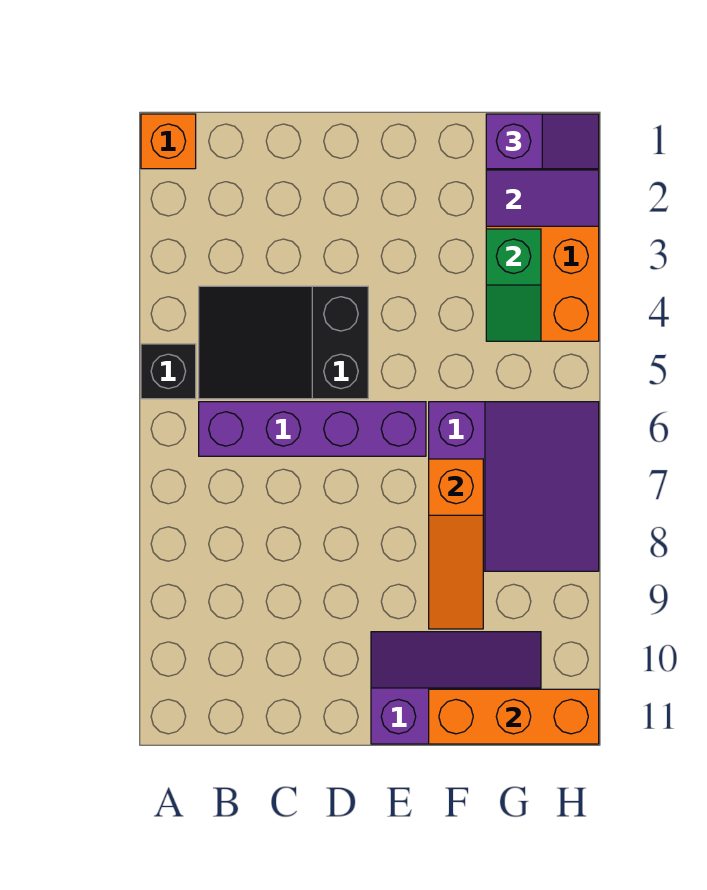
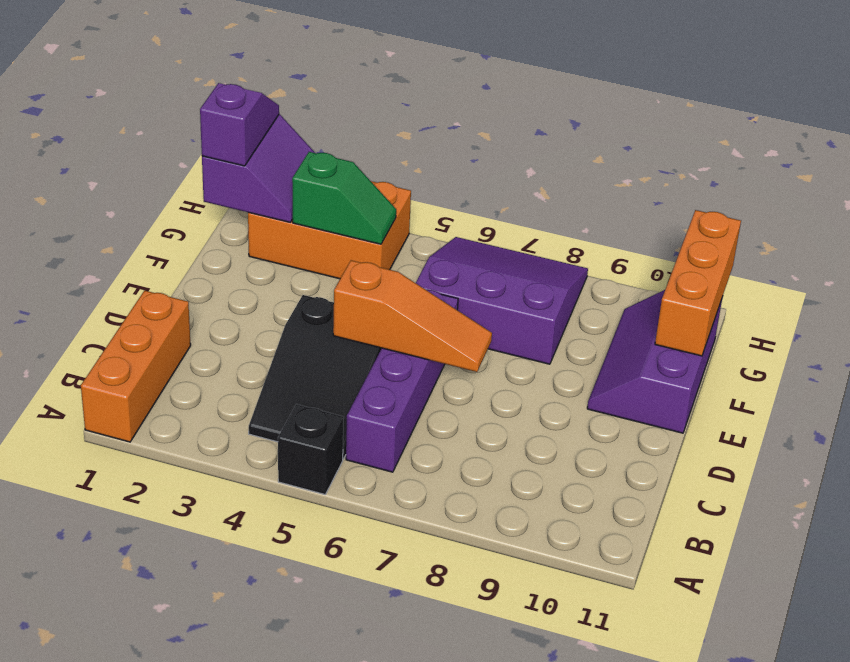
orange brick A1 level 1 -> orange brick A1:C1 level 1
orange slope F7:F9 level 2 top 7 -> orange slope D5:D7 level 2 top 5

